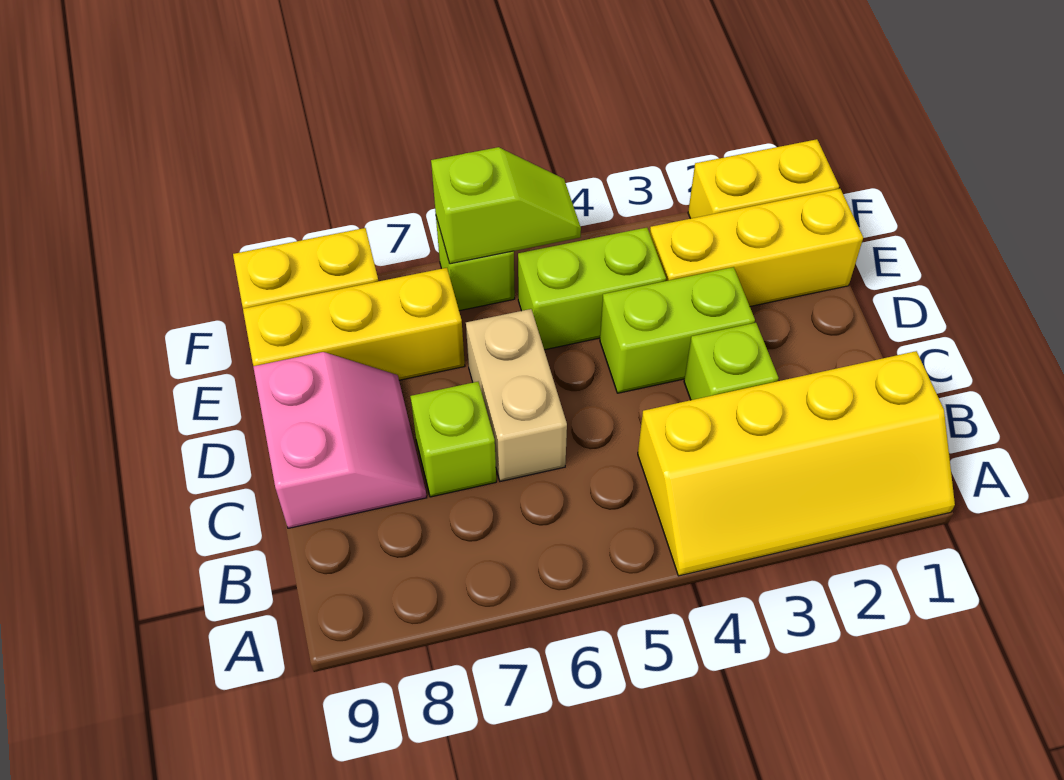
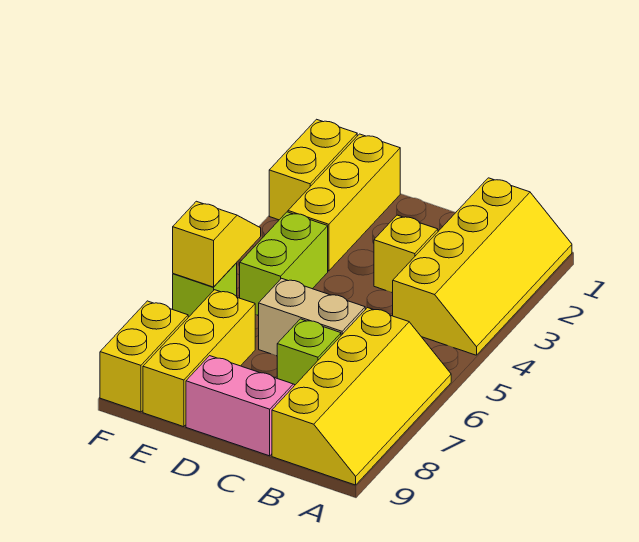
none -> yellow slope A6:B9 level 1 top B
lime brick C3 level 1 -> yellow brick C3 level 1
lime brick D3:D4 level 1 -> none
lime slope F5:F6 level 2 top 6 -> yellow slope F5:F6 level 2 top 6

